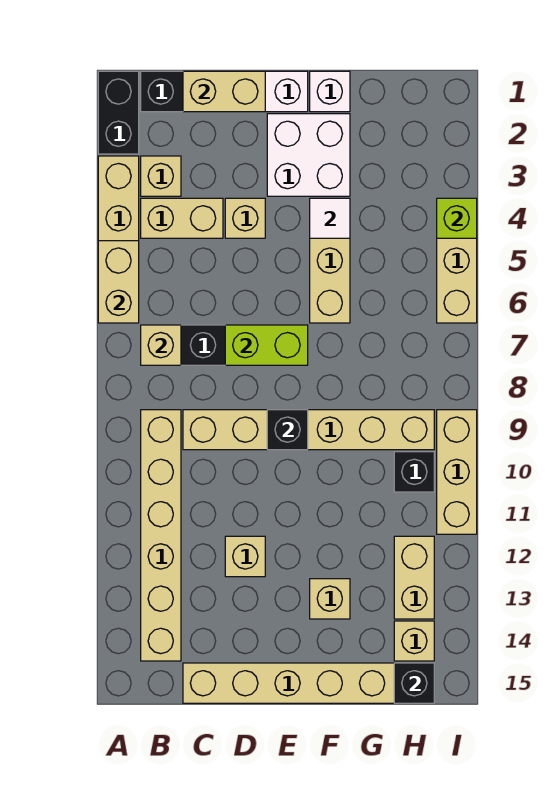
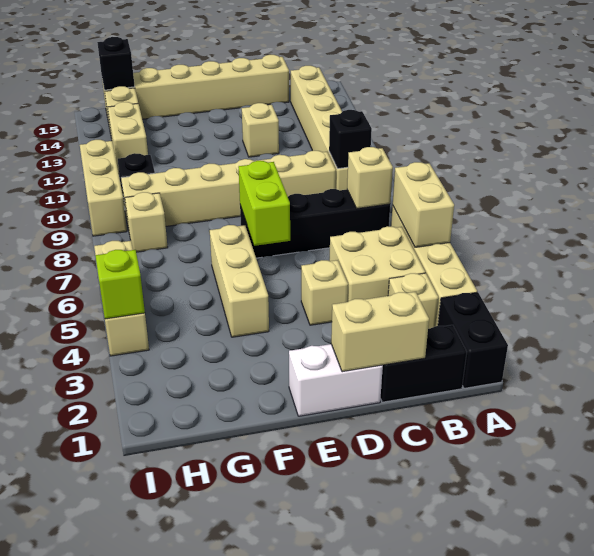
tan brick B4:C4 level 1 -> tan brick B4:C5 level 1
lime brick D7:E7 level 2 -> lime brick E6:E7 level 2
white brick E2:F3 level 1 -> none
black brick E9 level 2 -> black brick B9 level 2
white brick F1 level 1 -> none
white tile F4 level 2 -> none
tan brick F13 level 1 -> tan brick H8 level 1

